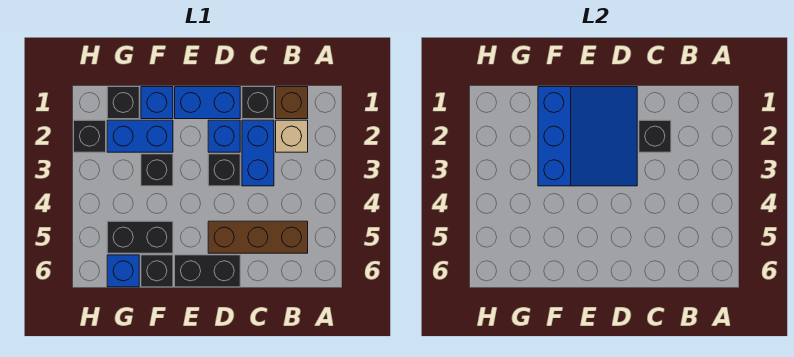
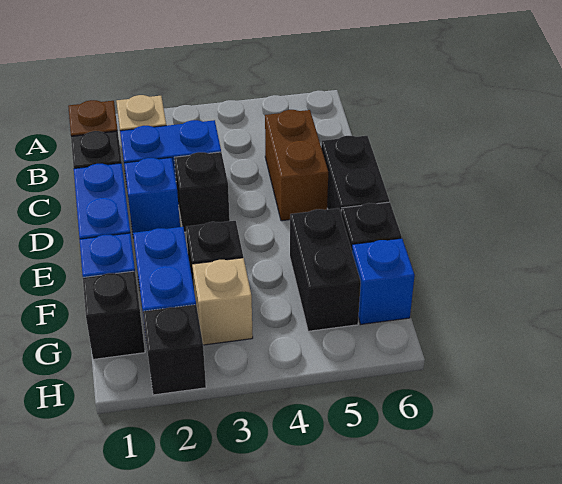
brown brick B5:D5 level 1 -> brown brick C5:D5 level 1
black brick C2 level 2 -> none
blue slope D1:F3 level 2 top F -> none
none -> tan brick G3 level 1

